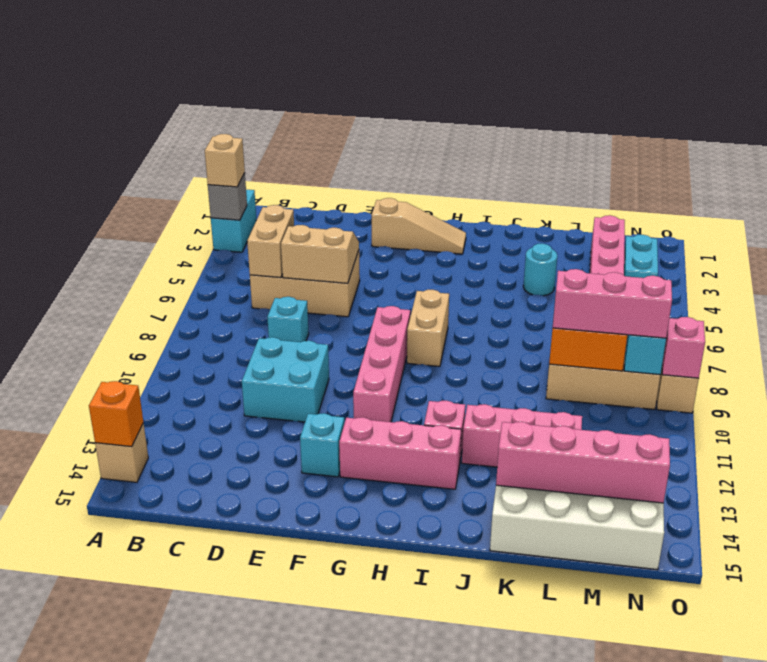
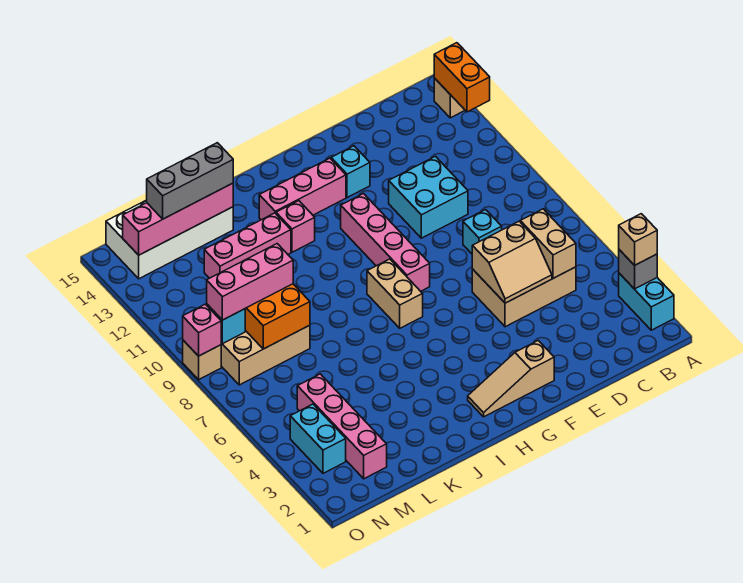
orange brick A14 level 2 -> orange brick A13:A14 level 2
cyan round brick K4 level 1 -> none
none -> grey brick K14:M14 level 3

